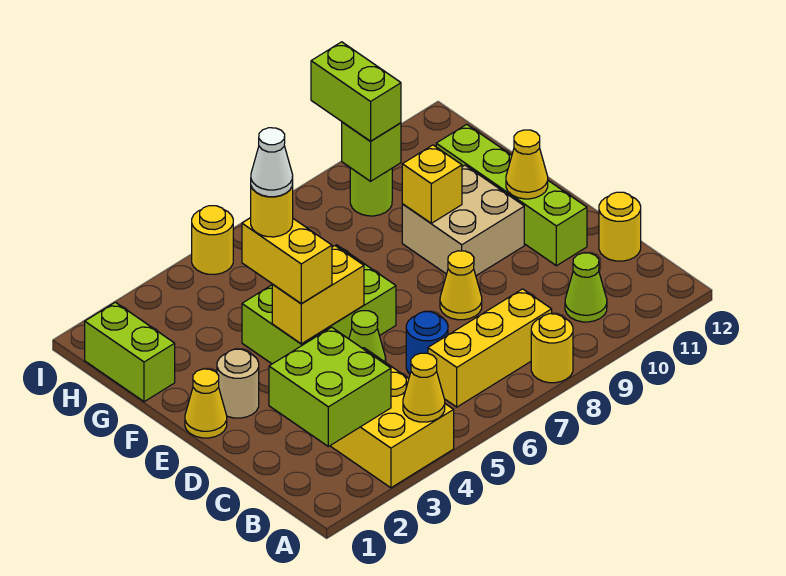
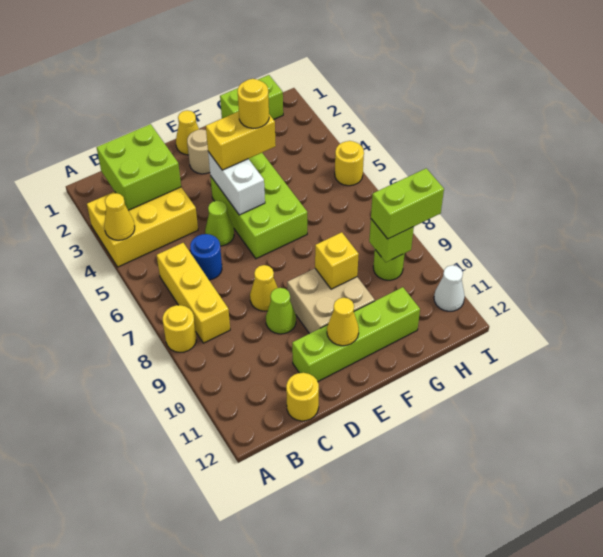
lime cone B10 level 1 -> lime cone D9 level 1
yellow brick E4:E5 level 2 -> white brick E4:E5 level 2
white cone F4 level 5 -> white cone I11 level 1

